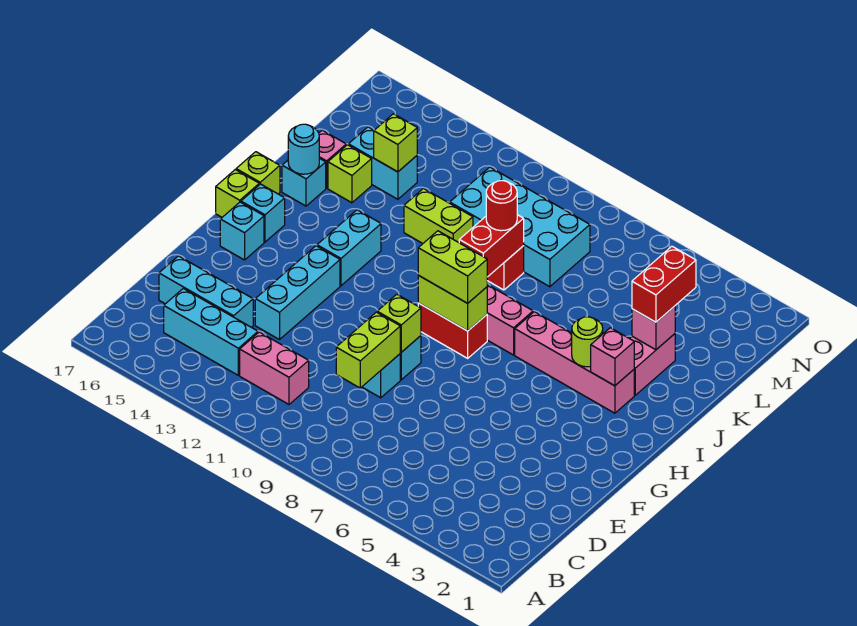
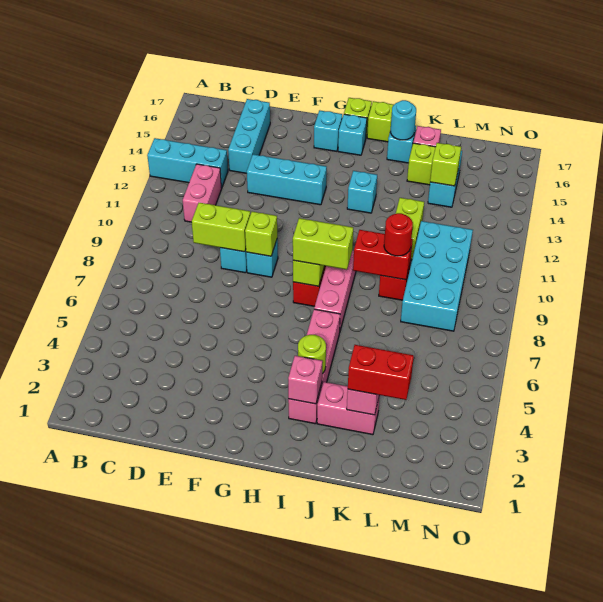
cyan brick C13:C15 level 1 -> cyan brick A13:C13 level 1
lime brick H8:H9 level 3 -> lime brick H8:I8 level 3
cyan brick H13:I13 level 1 -> cyan brick I13 level 1

